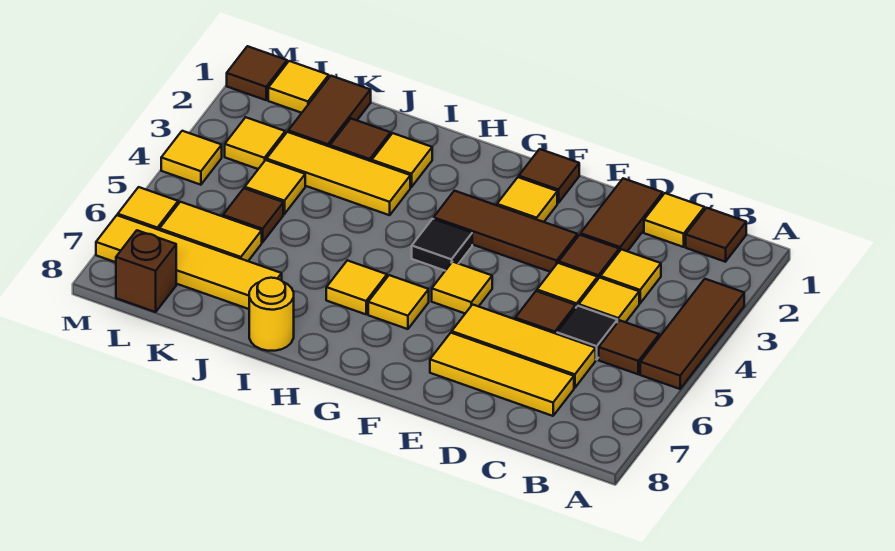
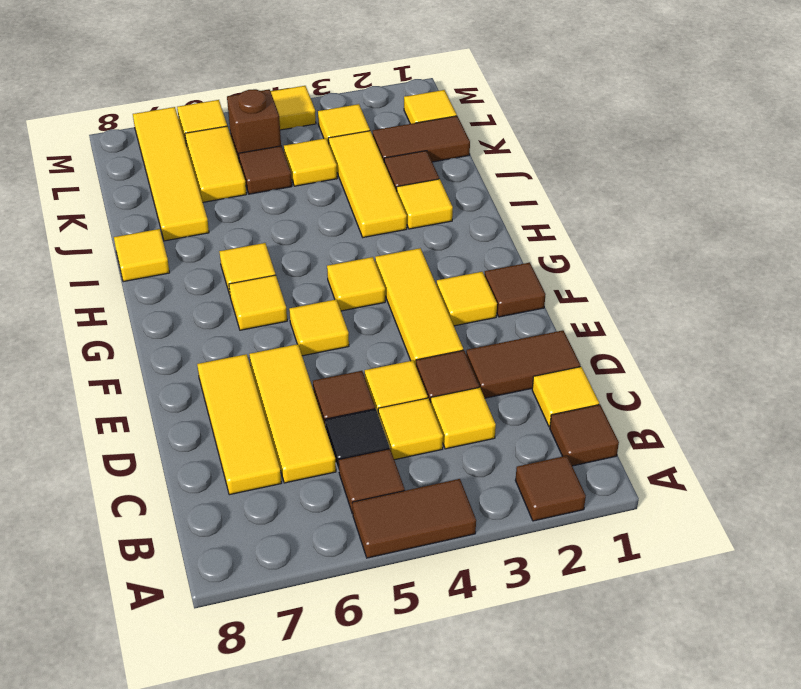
brown tile A3:A5 level 1 -> brown tile A4:A5 level 1
brown tile E3:G3 level 1 -> yellow tile E3:G3 level 1
black tile G4 level 1 -> yellow tile G4 level 1
yellow round brick I8 level 1 -> yellow tile I8 level 1
brown brick L8 level 1 -> brown brick L5 level 1
brown tile M1 level 1 -> brown tile A2 level 1

